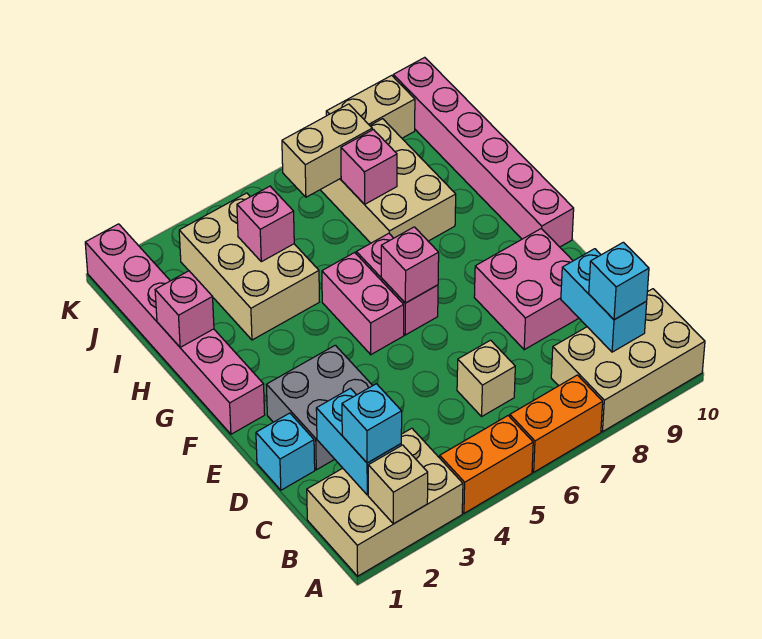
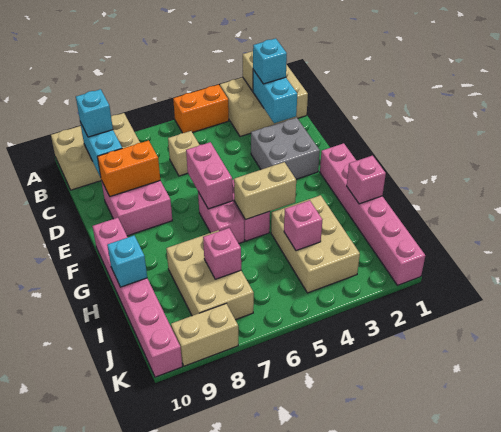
orange brick A6:A7 level 1 -> orange brick D8:D9 level 2
cyan brick D1 level 1 -> cyan brick H10 level 2
pink brick F6 level 2 -> pink brick E6:F6 level 2
tan brick J6:J7 level 2 -> tan brick G4:G5 level 2

